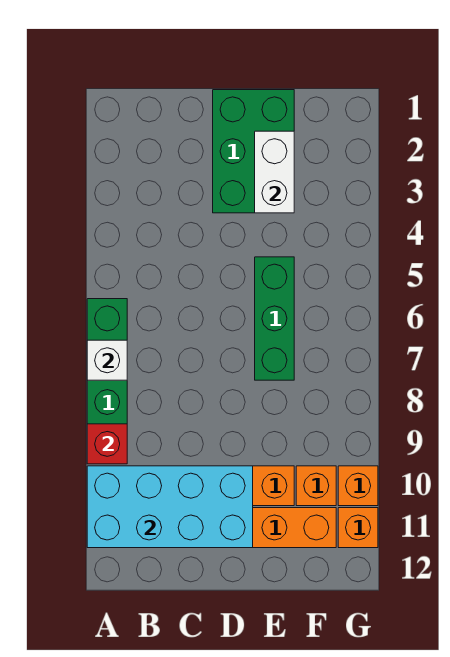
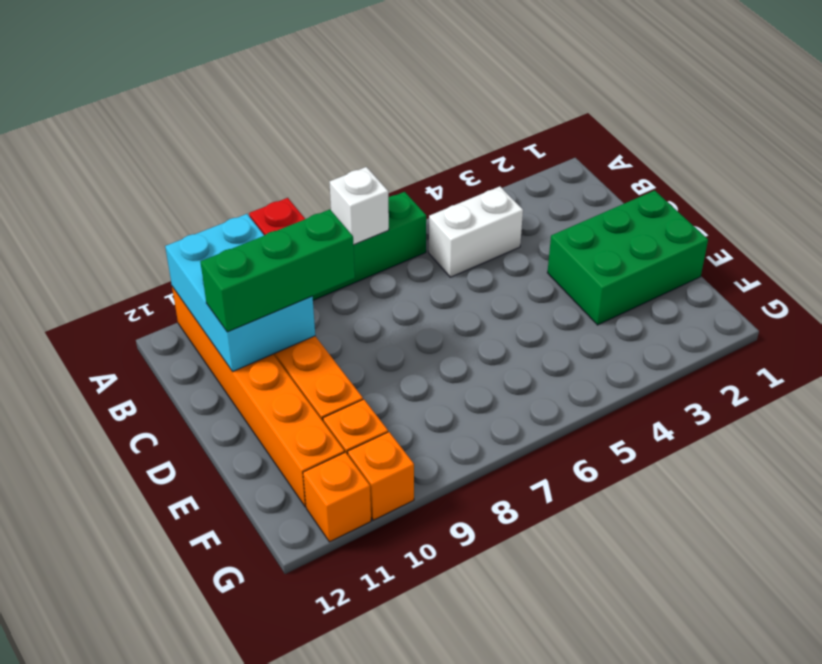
cyan brick A10:D11 level 2 -> cyan brick A10:C11 level 2
white brick E2:E3 level 2 -> white brick B4:B5 level 1
green brick E5:E7 level 1 -> green brick C9:C11 level 3

